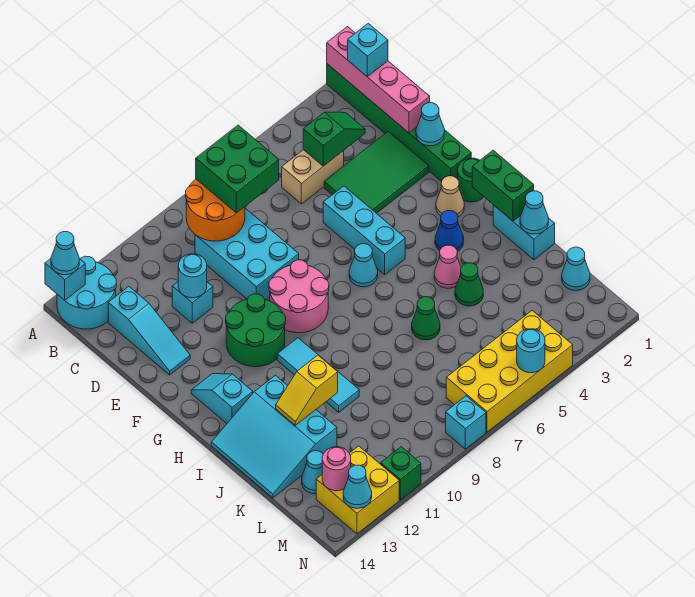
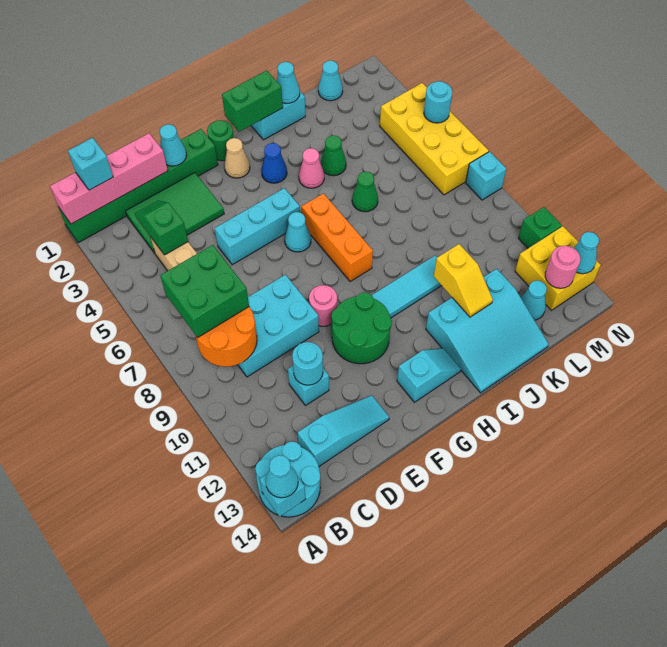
green tile D2:E4 level 1 -> green tile C2:E3 level 1
pink round brick F8:G9 level 1 -> pink round brick F9 level 1
cyan slope G13:H13 level 1 top H -> cyan slope G13:H13 level 1 top G
none -> orange brick H6:H8 level 1

